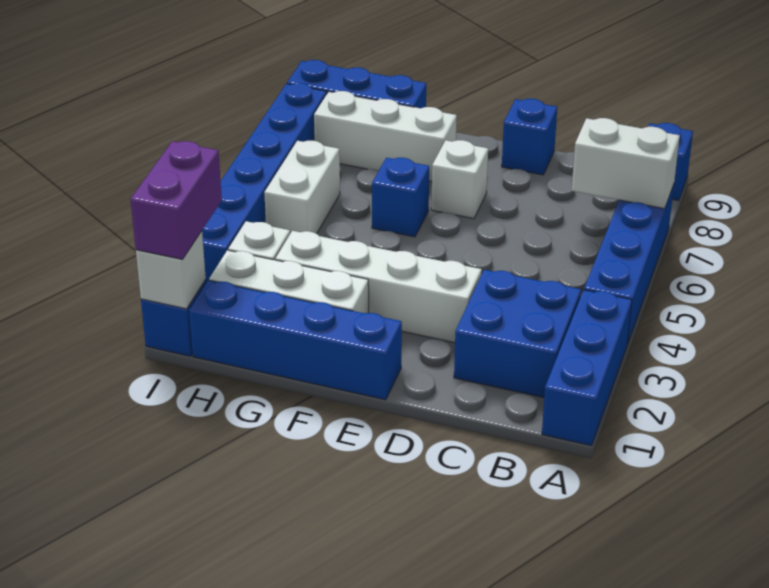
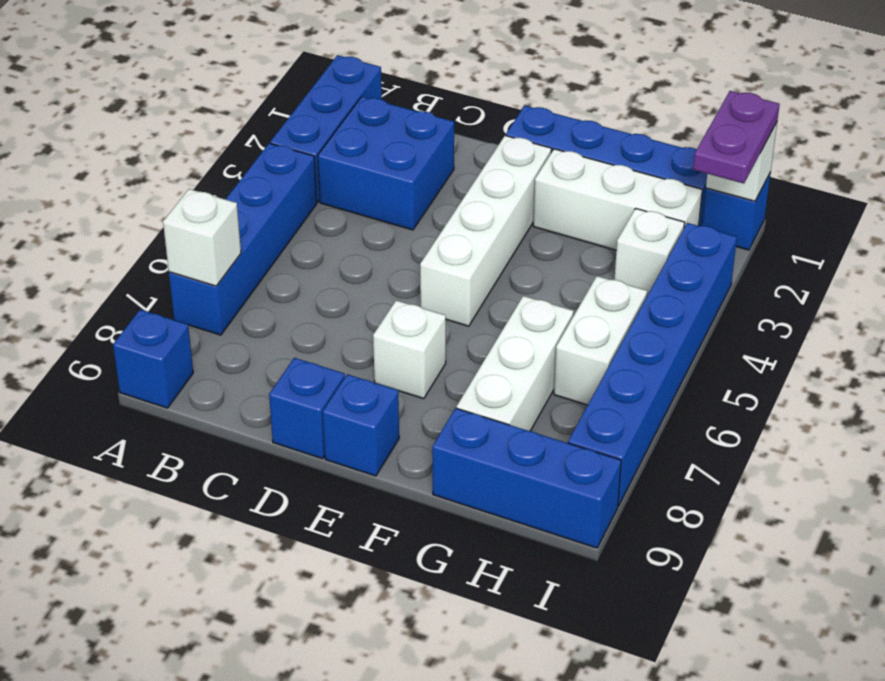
white brick A7:B7 level 2 -> white brick A7 level 2
white brick D3:G3 level 1 -> white brick E2:E5 level 1
blue brick F6 level 1 -> blue brick E9 level 1
white brick F8:H8 level 1 -> white brick G6:G8 level 1
purple brick I1:I2 level 3 -> purple plate I1:I2 level 3

